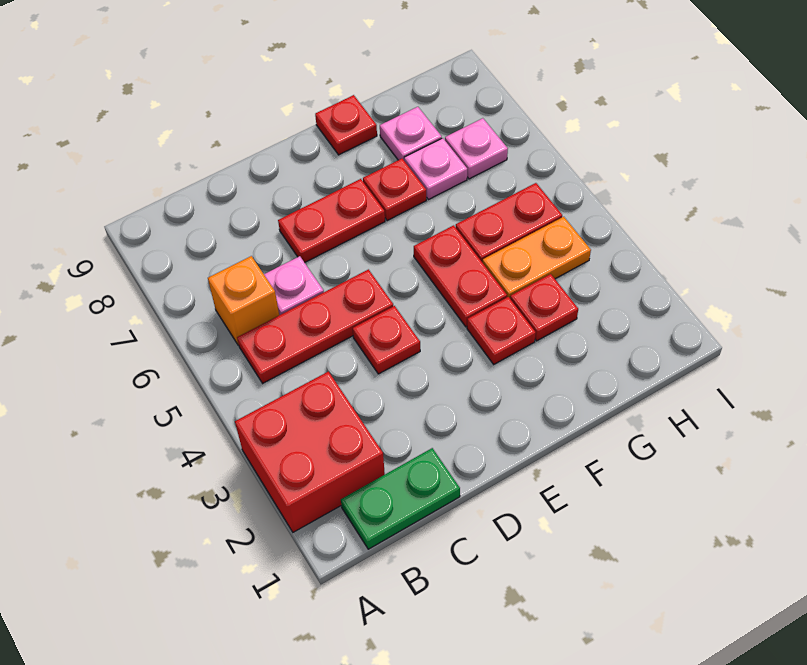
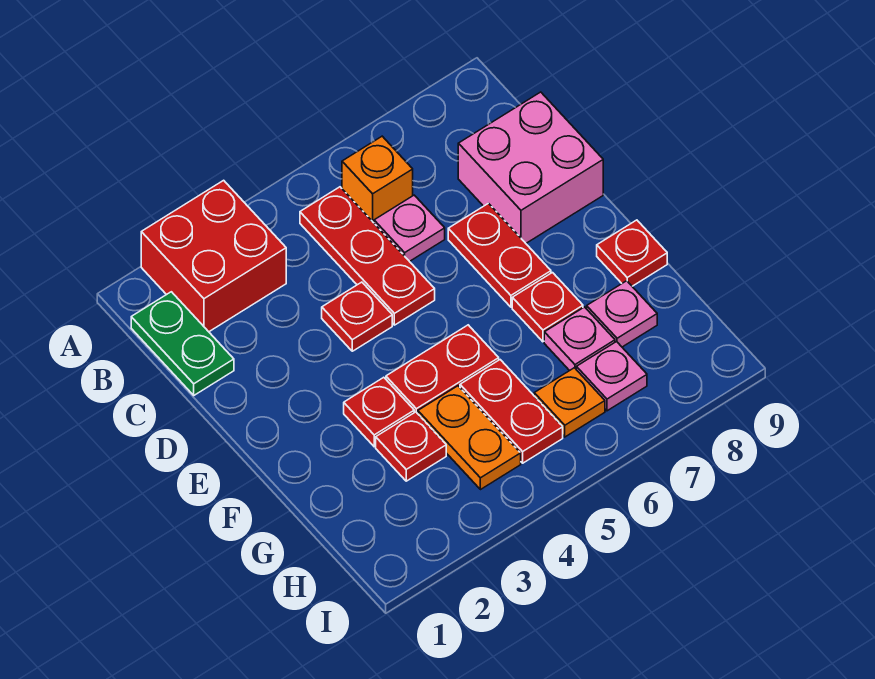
none -> pink brick C8:D9 level 1
none -> orange plate H6 level 1

